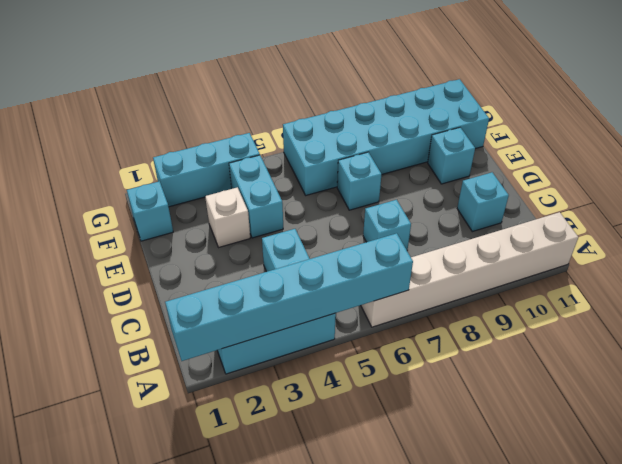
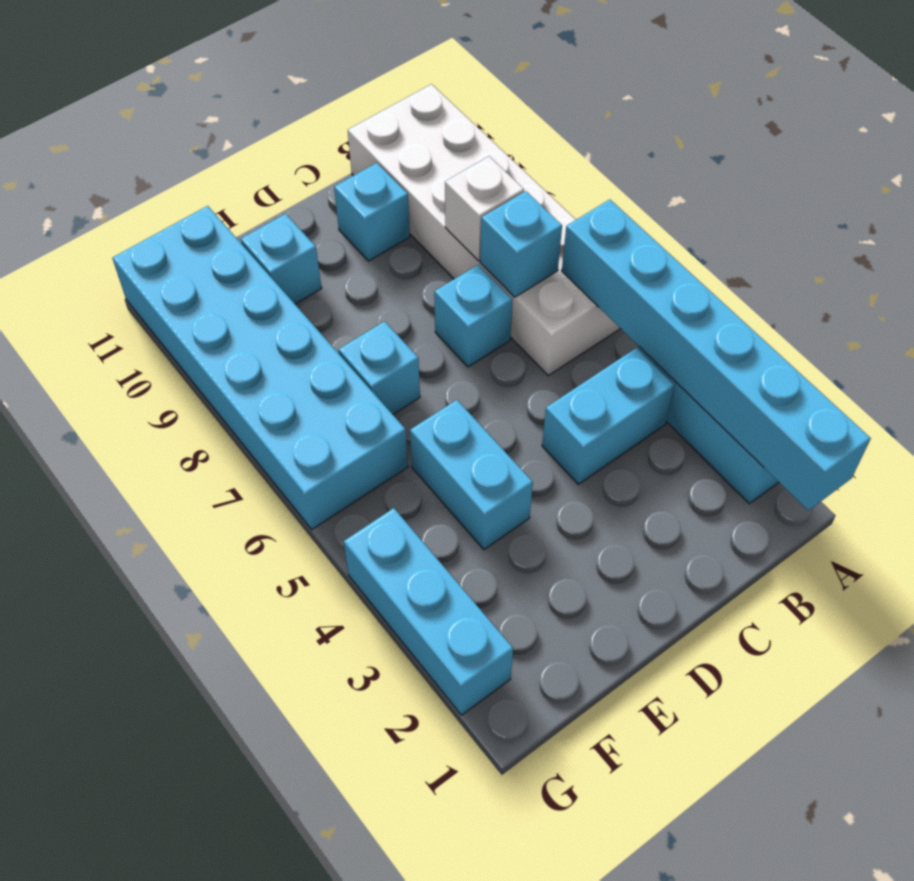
white brick A6:A11 level 1 -> white brick A6:B11 level 1
white brick E3 level 1 -> white brick B8 level 2
cyan brick E4:F4 level 1 -> cyan brick E4:E5 level 1
cyan brick F1 level 1 -> cyan brick B7 level 2

